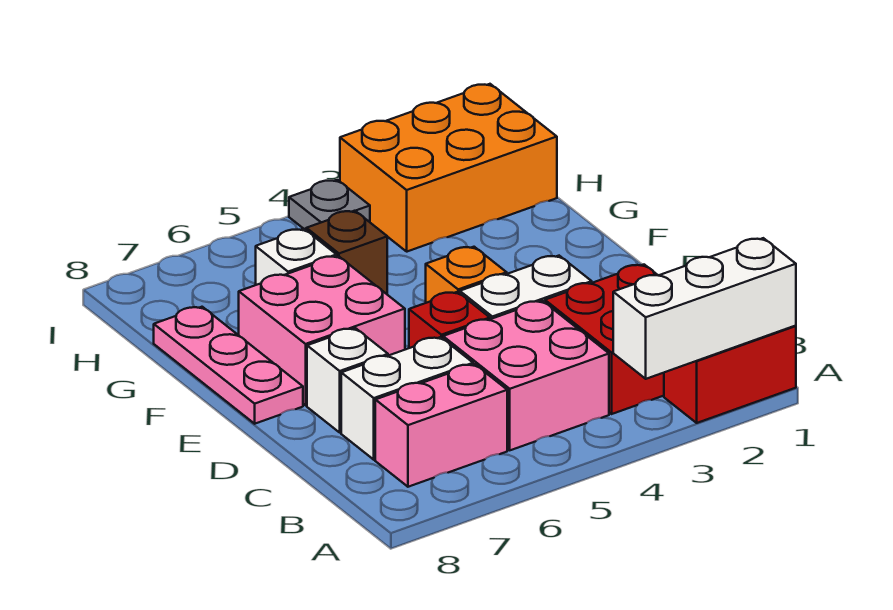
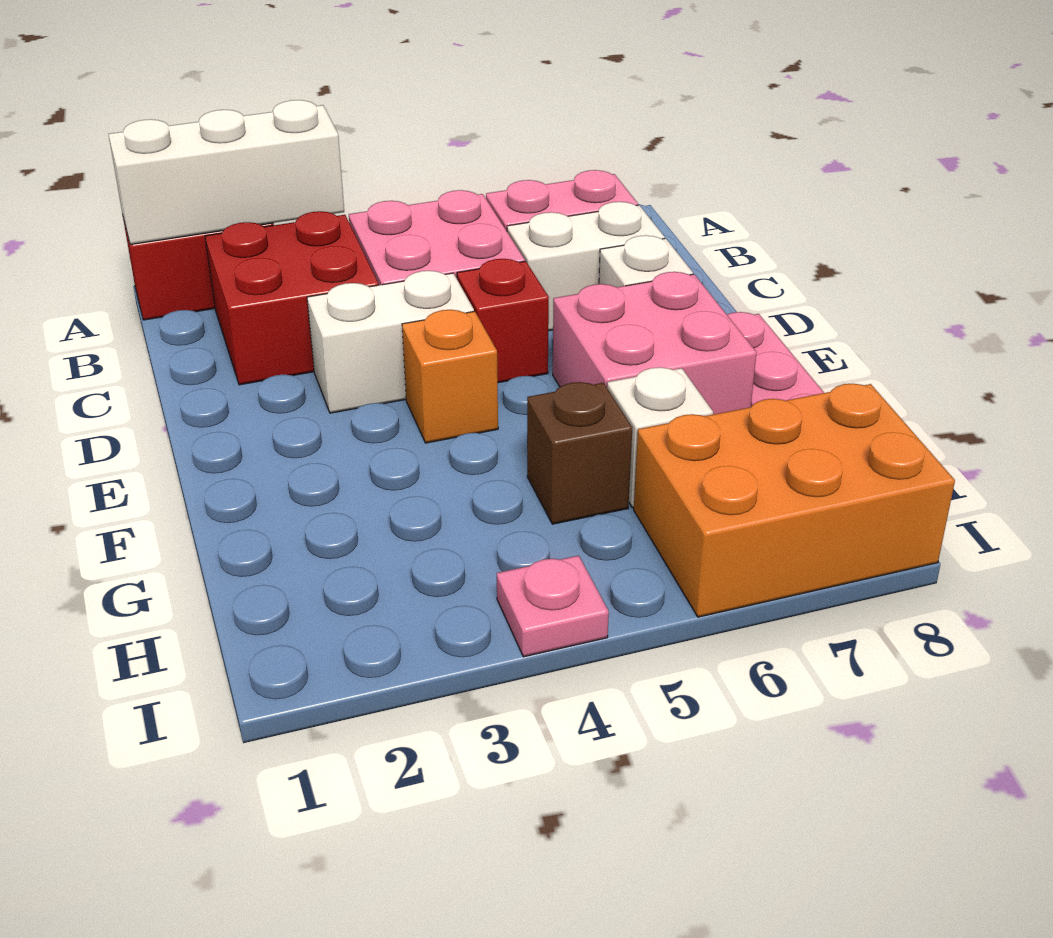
orange brick H1:I3 level 1 -> orange brick H6:I8 level 1
grey plate I4 level 1 -> pink plate I4 level 1

